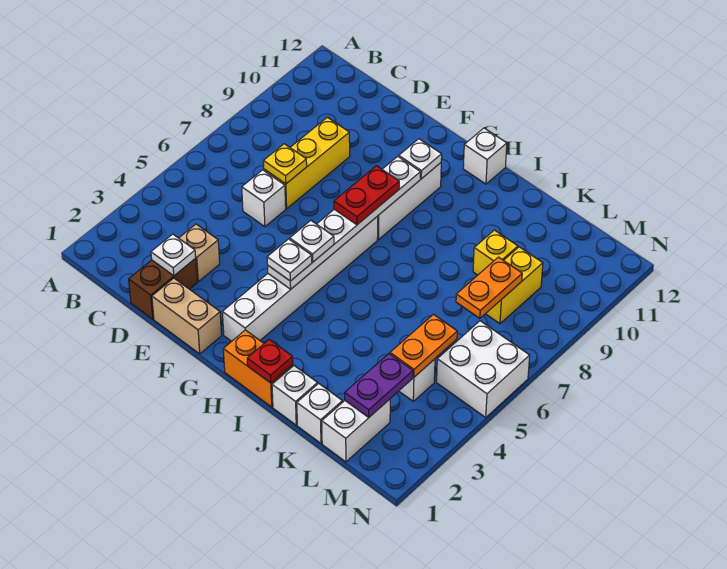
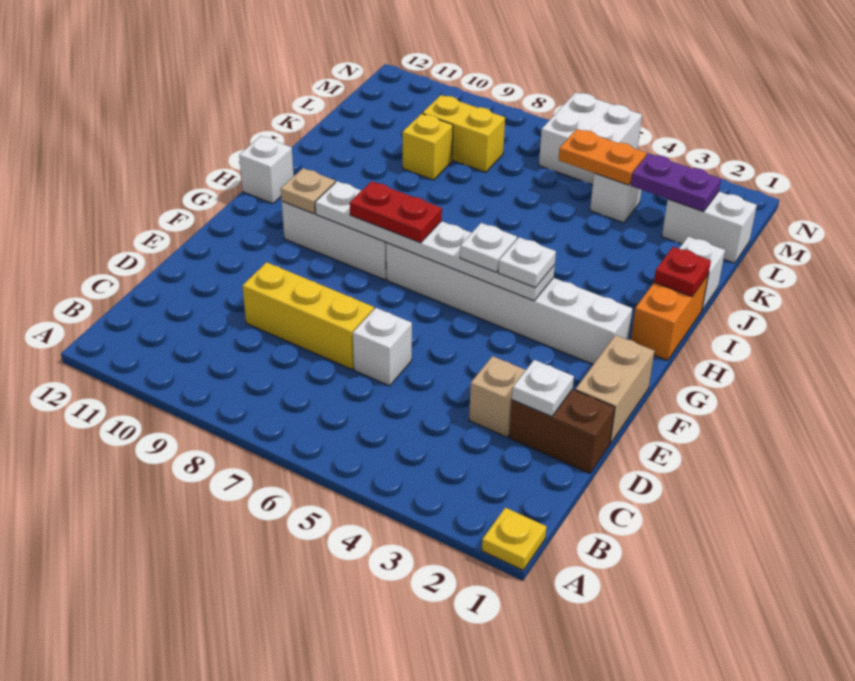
yellow plate D7 level 2 -> yellow plate A1 level 1
white plate G10 level 2 -> tan plate G10 level 2
white brick K1 level 1 -> none
orange plate L7:L8 level 2 -> none

